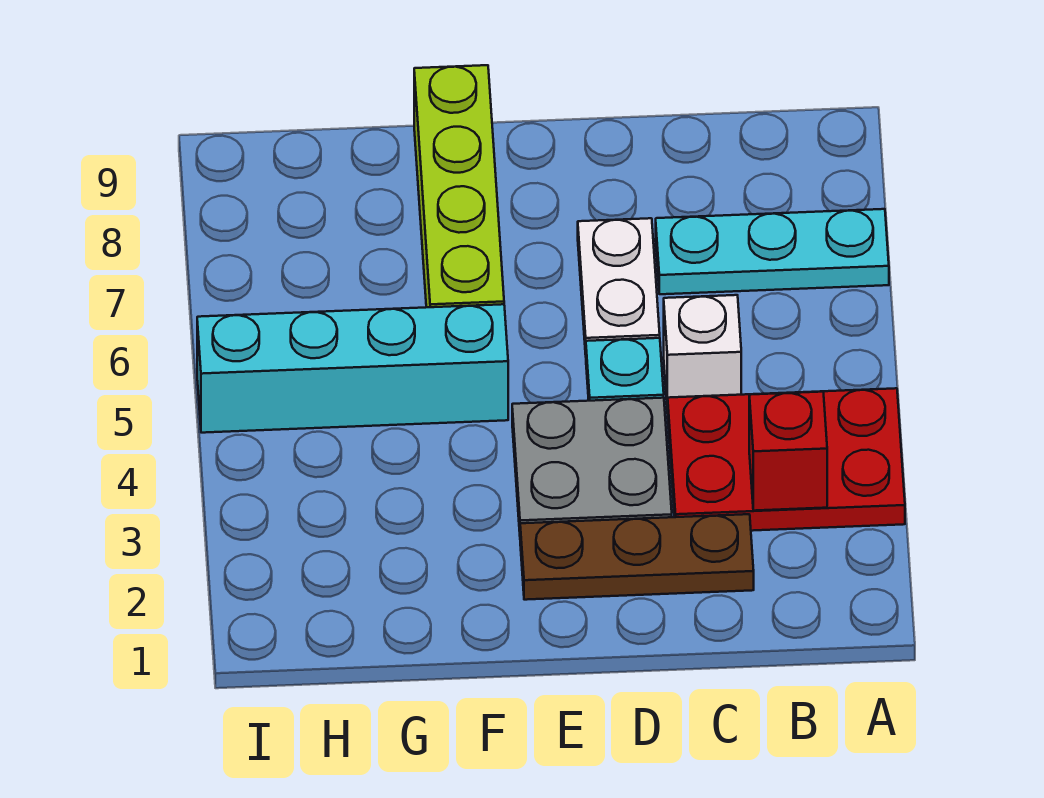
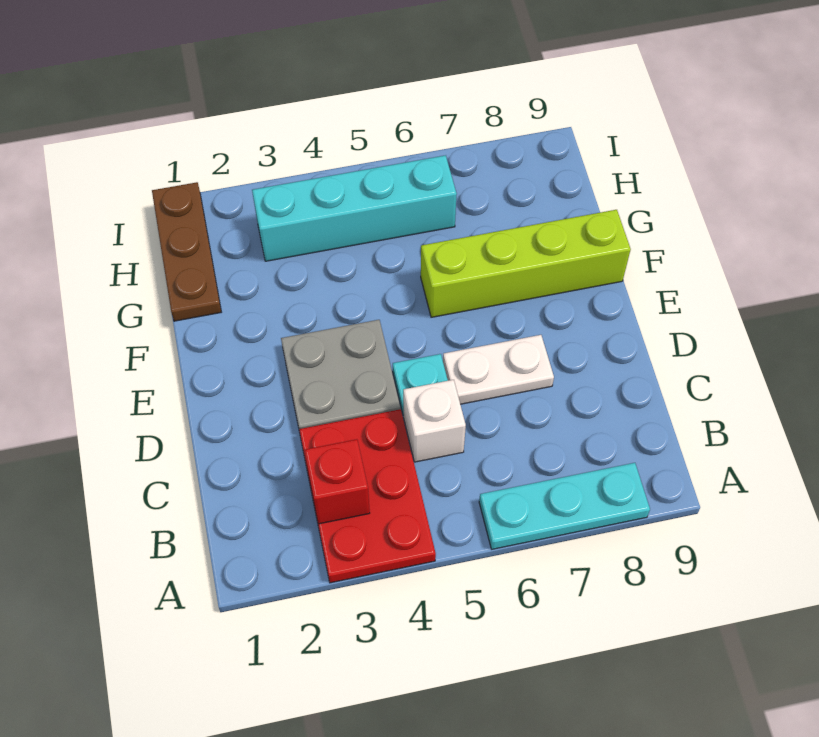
cyan plate A7:C7 level 1 -> cyan plate A6:A8 level 1
brown plate C2:E2 level 1 -> brown plate G1:I1 level 1
cyan brick F5:I5 level 1 -> cyan brick H3:H6 level 1

